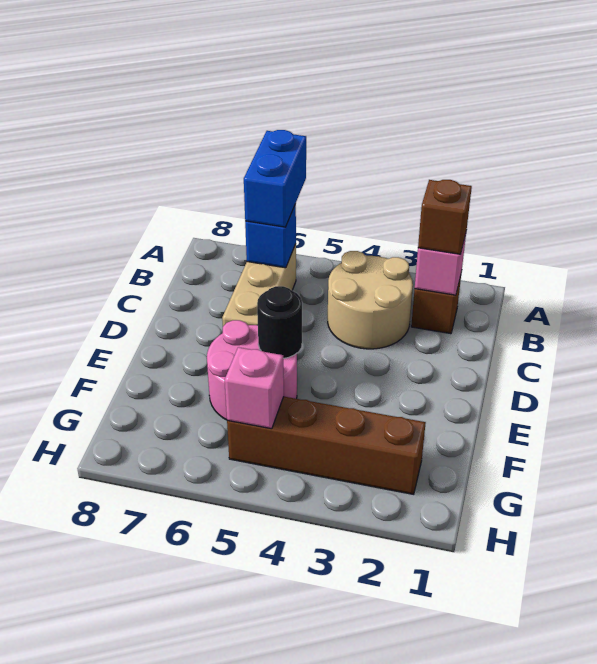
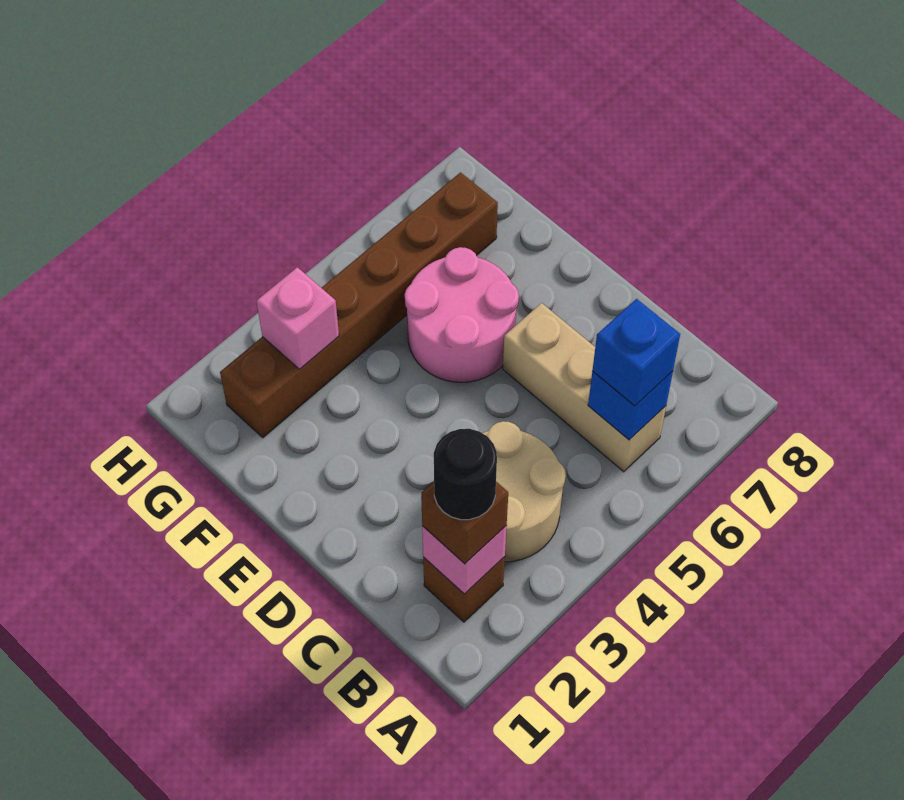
blue brick A6:B6 level 3 -> blue brick B6 level 3
black round brick E5 level 2 -> black round brick B2 level 4
brown brick G2:G5 level 1 -> brown brick G2:G7 level 1
pink brick G5 level 2 -> pink brick G3 level 2

